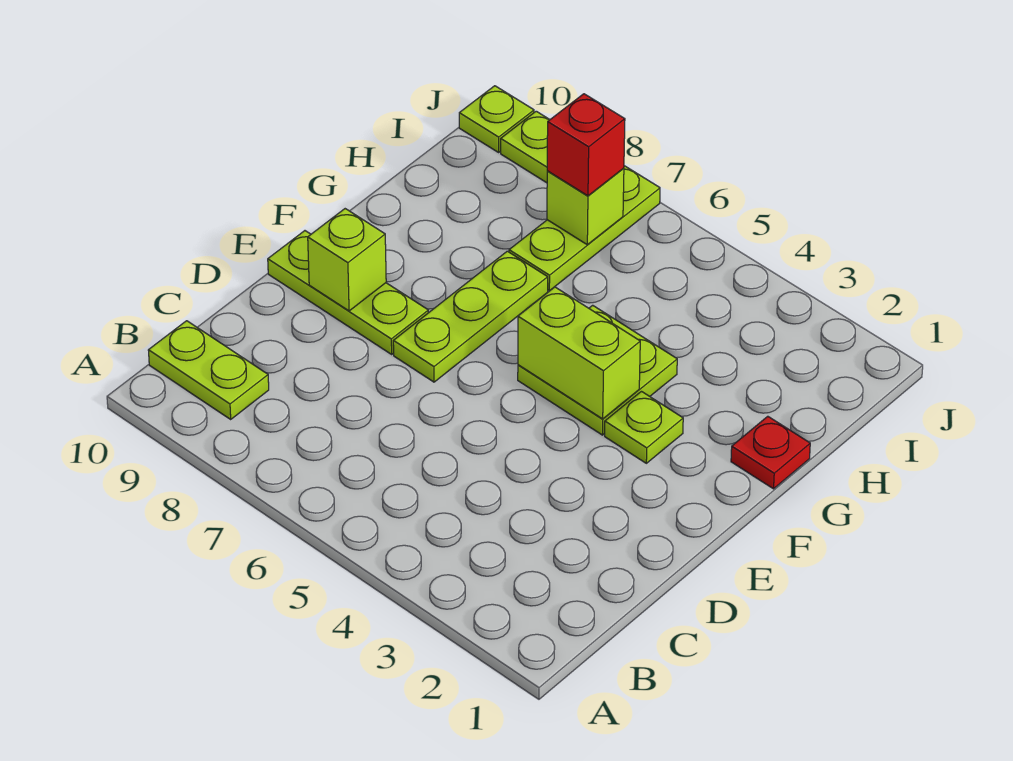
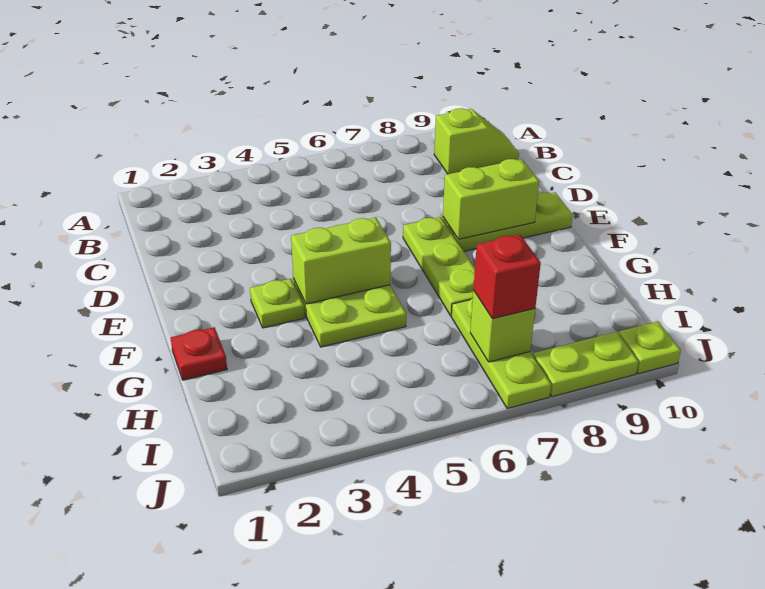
lime plate B9:B10 level 1 -> lime slope B9:B10 level 1 top 9
lime brick E9 level 2 -> lime brick E8:E9 level 2

